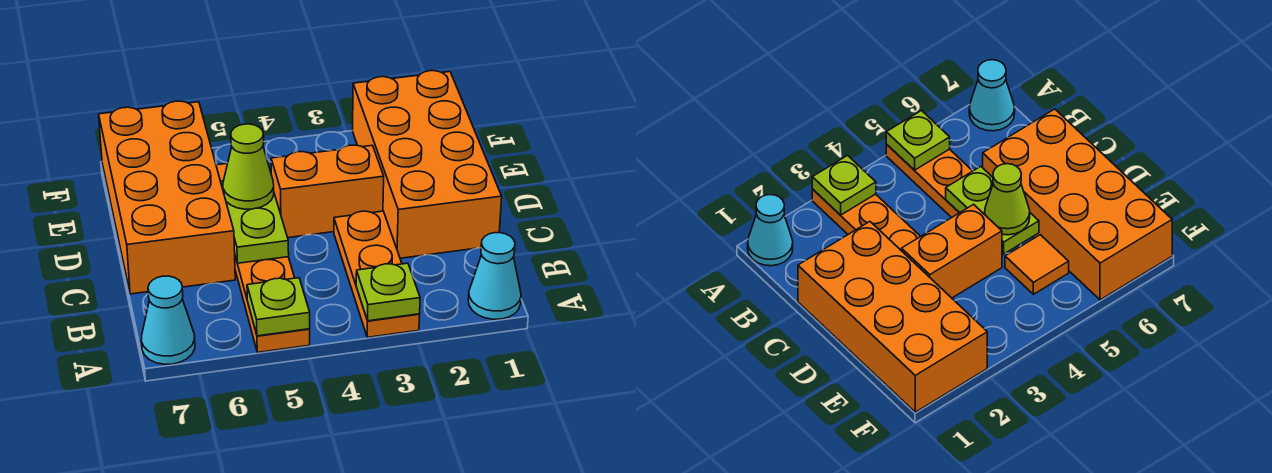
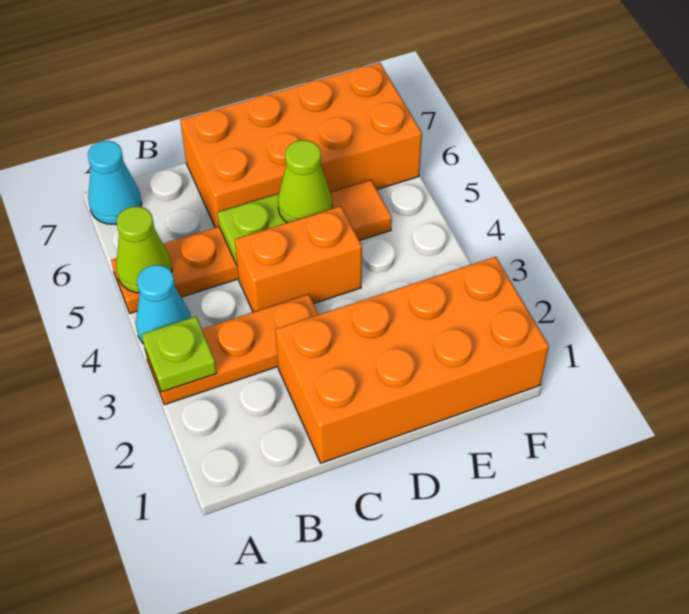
cyan cone A1 level 1 -> cyan cone A4 level 1
lime plate A5 level 2 -> lime cone A5 level 2
orange brick D3:D4 level 1 -> orange brick C4:D4 level 1

